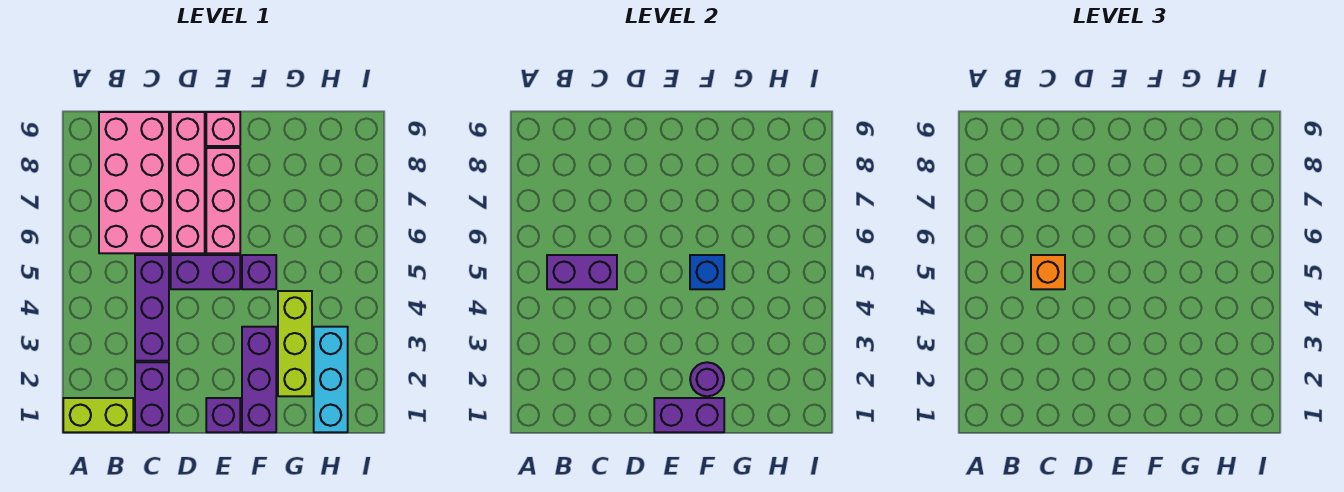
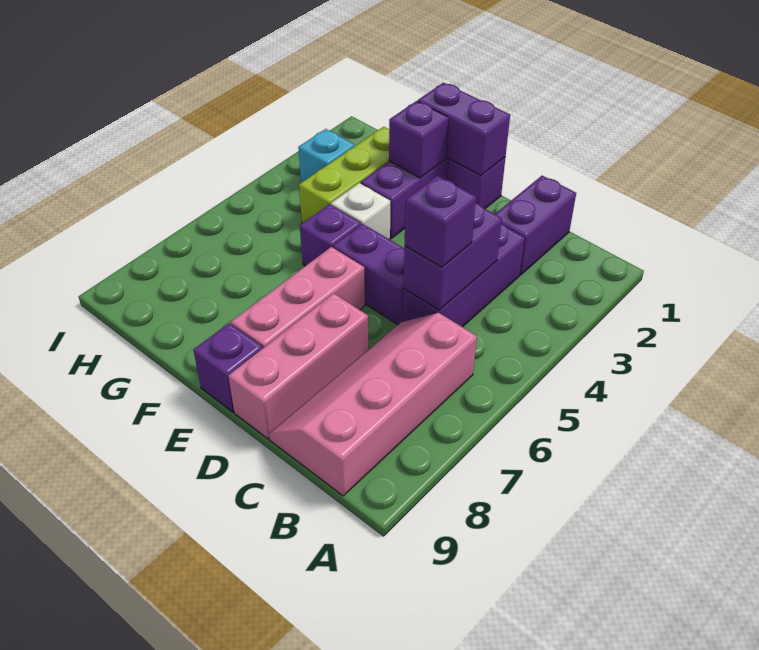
lime brick A1:B1 level 1 -> none
purple brick B5:C5 level 2 -> purple brick C4:C5 level 2
pink brick B6:C9 level 1 -> pink slope B6:C9 level 1 top B
orange brick C5 level 3 -> purple brick C5 level 3
pink brick D6:D9 level 1 -> pink brick D7:D9 level 1
pink brick E9 level 1 -> purple brick E9 level 1
purple round brick F2 level 2 -> purple brick F2 level 2
none -> white brick F4 level 1
blue brick F5 level 2 -> none
cyan brick H1:H3 level 1 -> cyan brick H3 level 1

